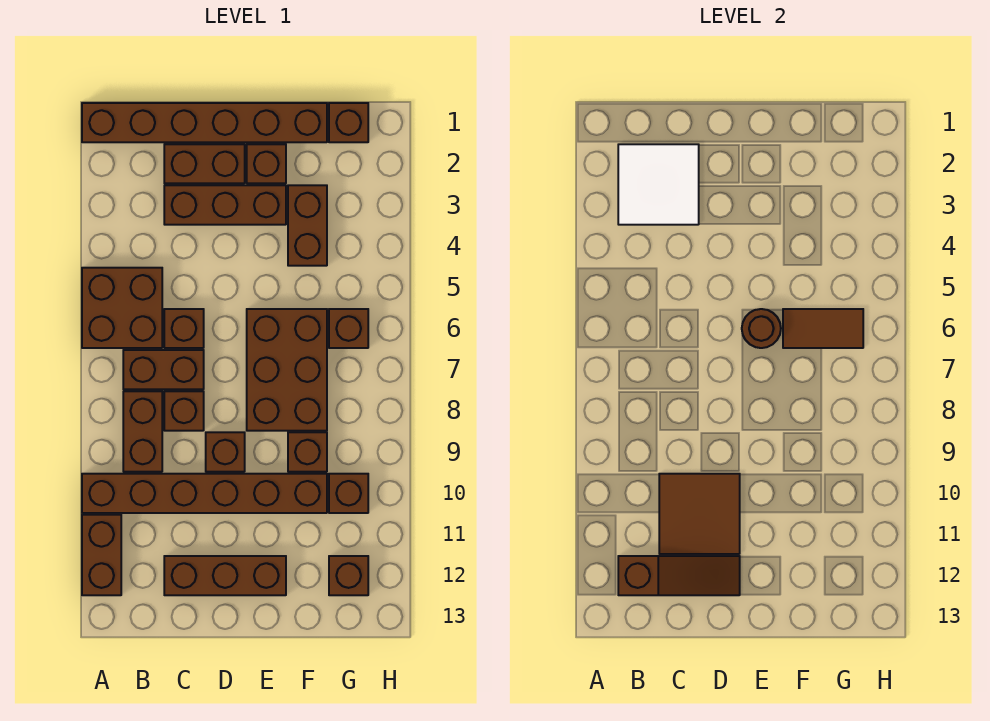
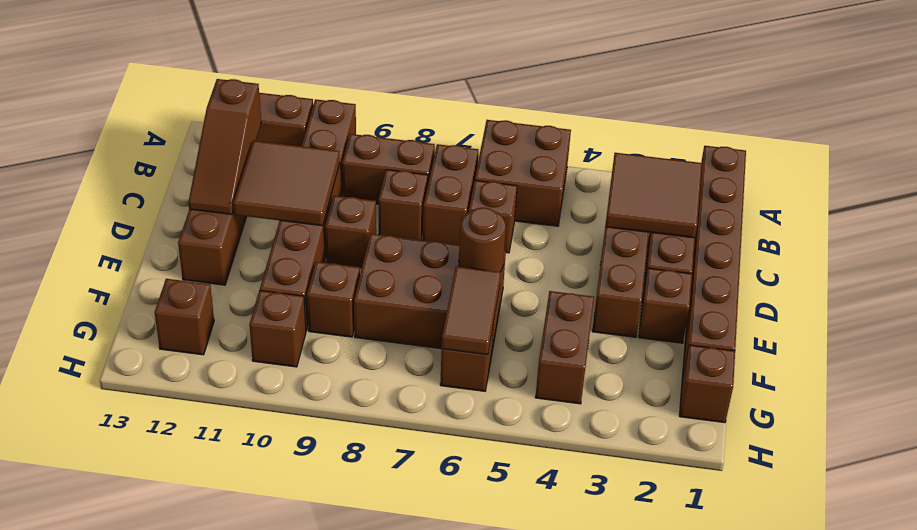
white tile B2:C3 level 2 -> brown tile B2:C3 level 2
brown brick F3:F4 level 1 -> brown brick F4:G4 level 1

